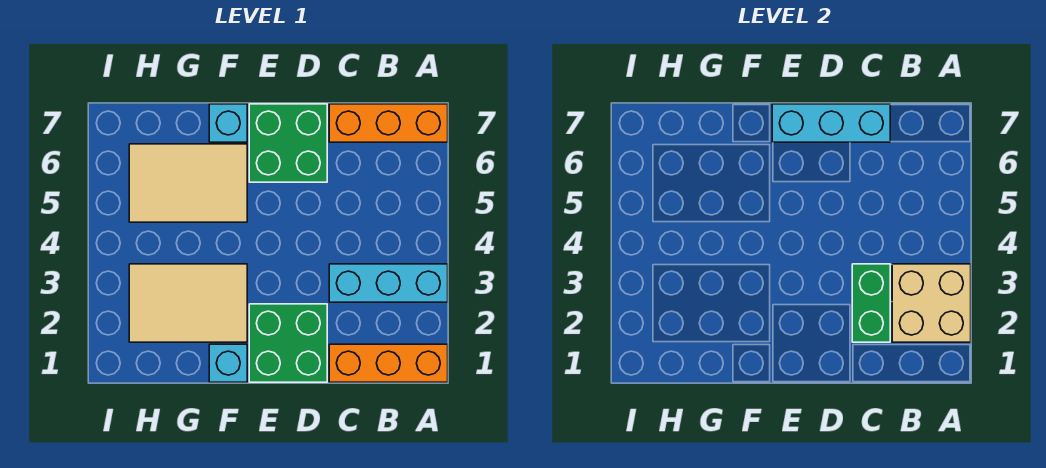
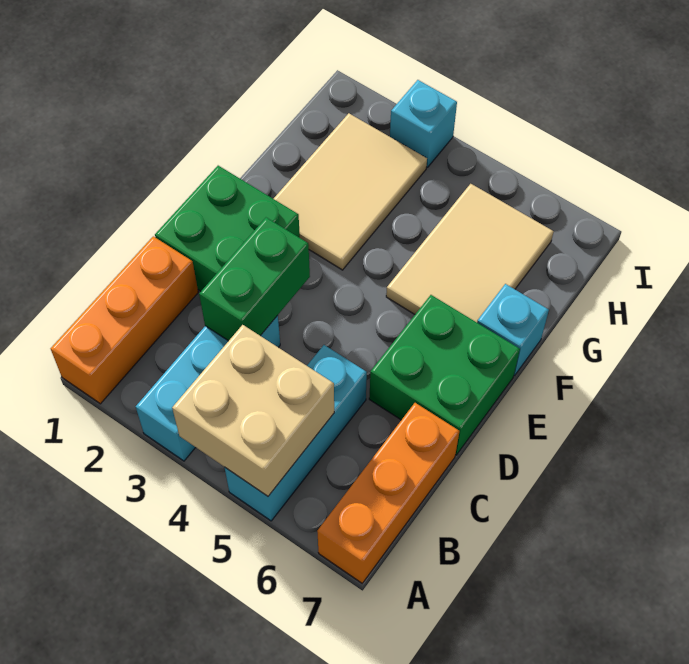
tan brick A2:B3 level 2 -> tan brick A4:B5 level 2
green brick C2:C3 level 2 -> green brick C3:D3 level 2
cyan brick C7:E7 level 2 -> cyan brick A5:C5 level 1
cyan brick F1 level 1 -> cyan brick I3 level 1

